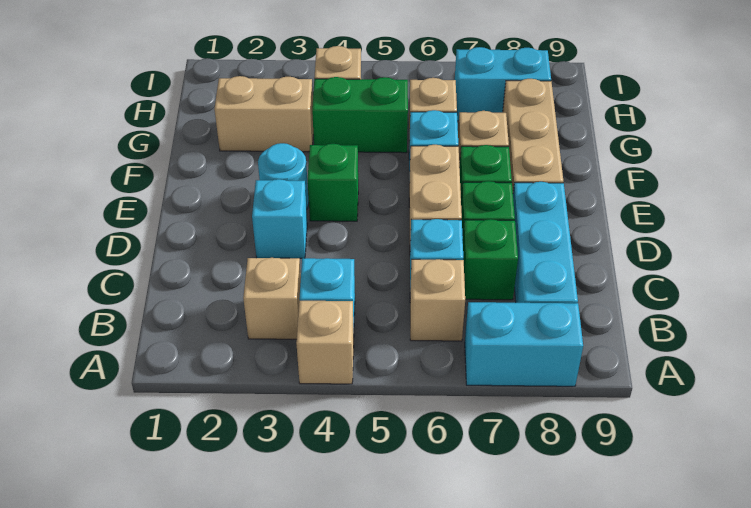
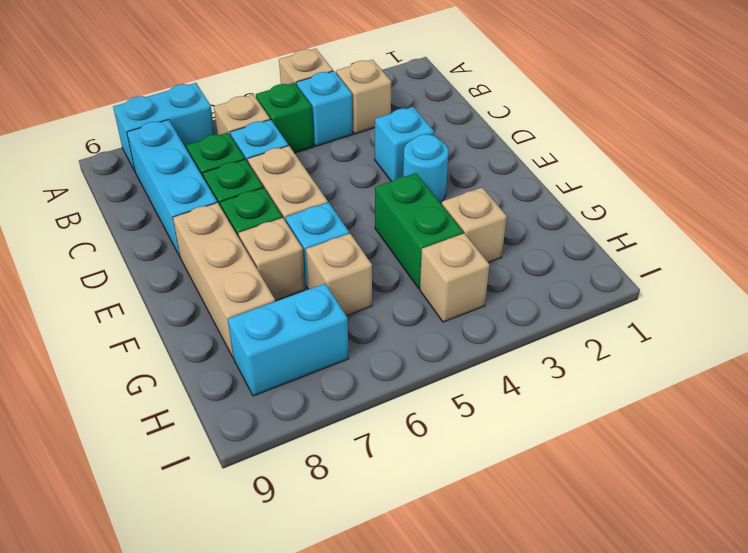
green brick E4 level 1 -> green brick B5 level 1
tan brick G2:G3 level 1 -> tan brick G3 level 1
green brick G4:G5 level 1 -> green brick F4:G4 level 1

